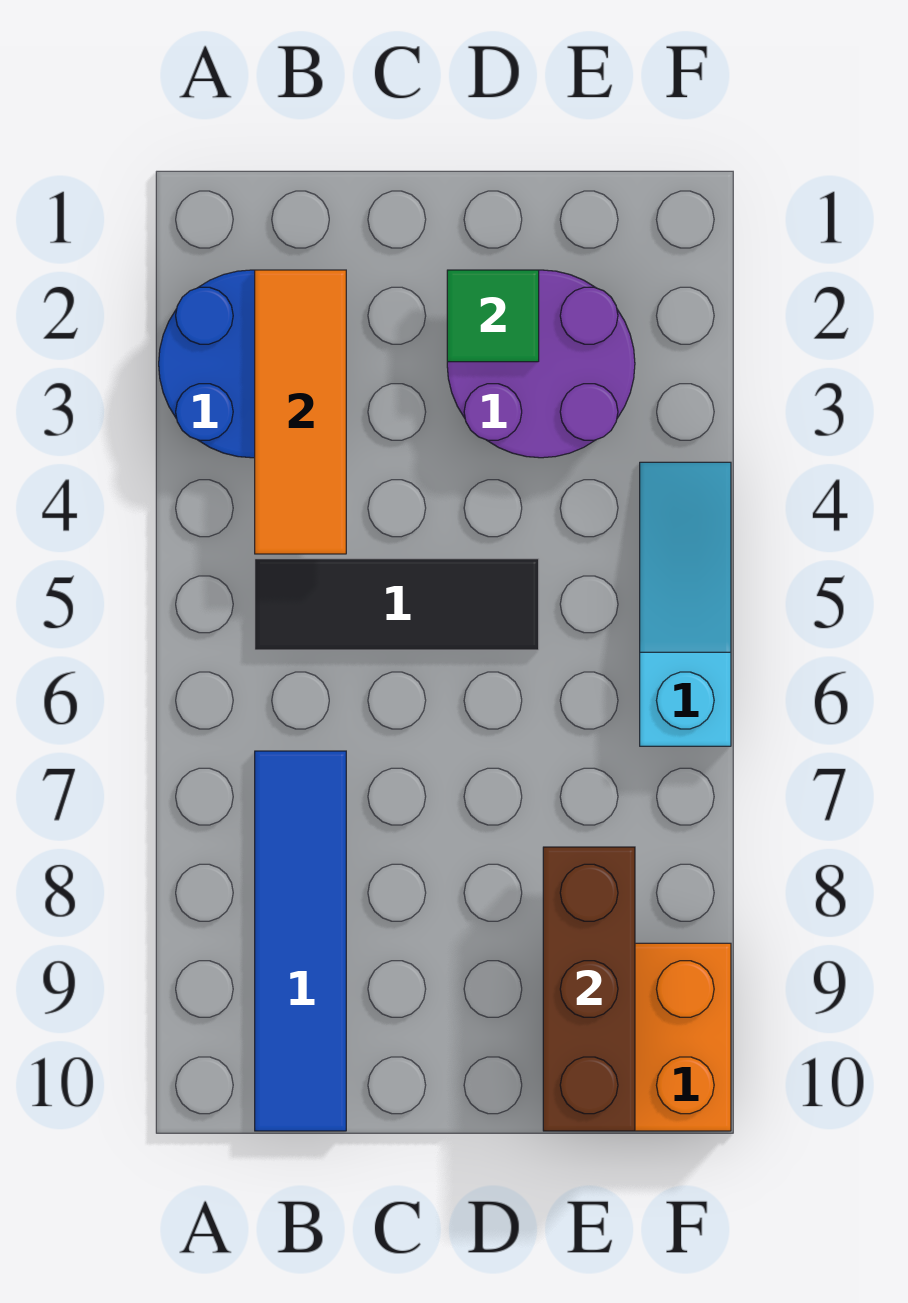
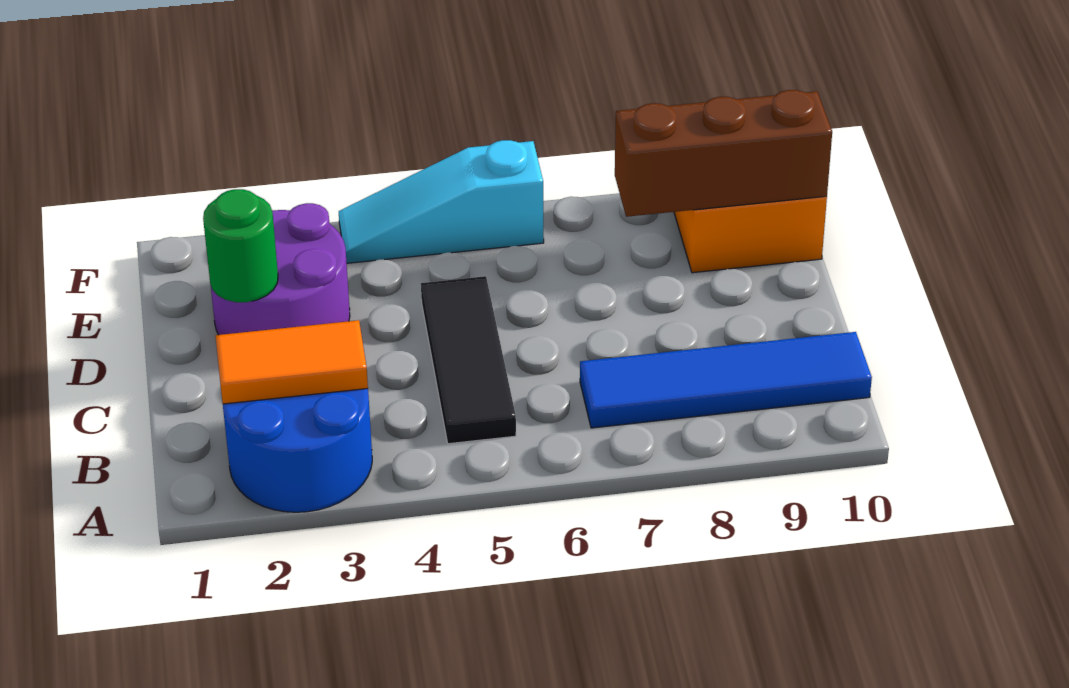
orange tile B2:B4 level 2 -> orange tile B2:B3 level 2
green tile D2 level 2 -> green round brick D2 level 2

